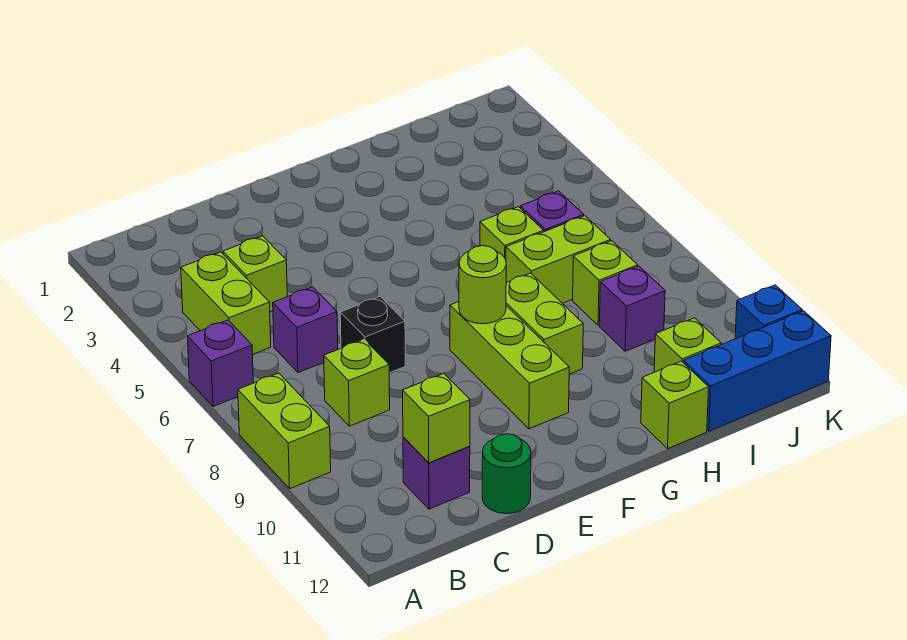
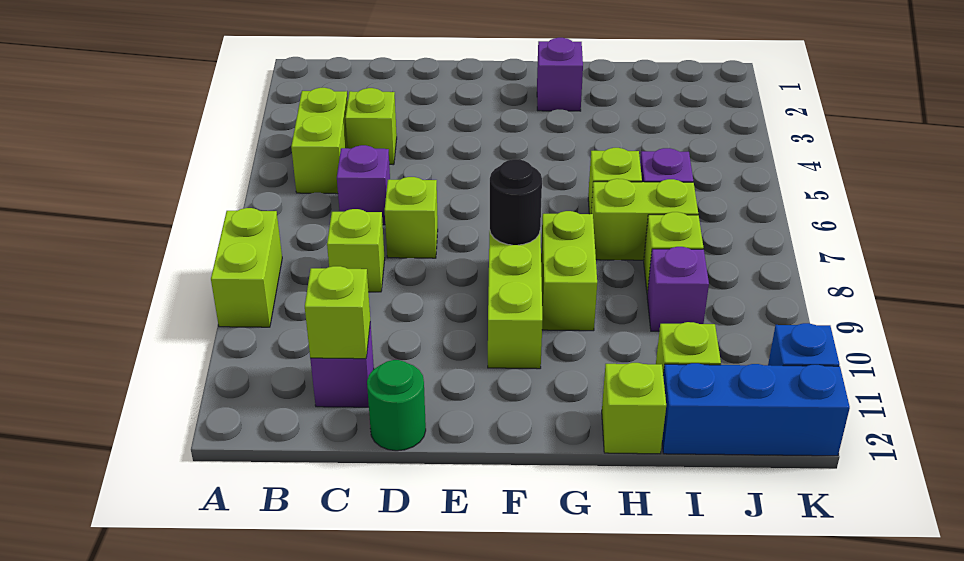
purple brick A6 level 1 -> purple brick G2 level 1
black brick D7 level 1 -> lime brick D7 level 1
lime round brick F8 level 2 -> black round brick F8 level 2

